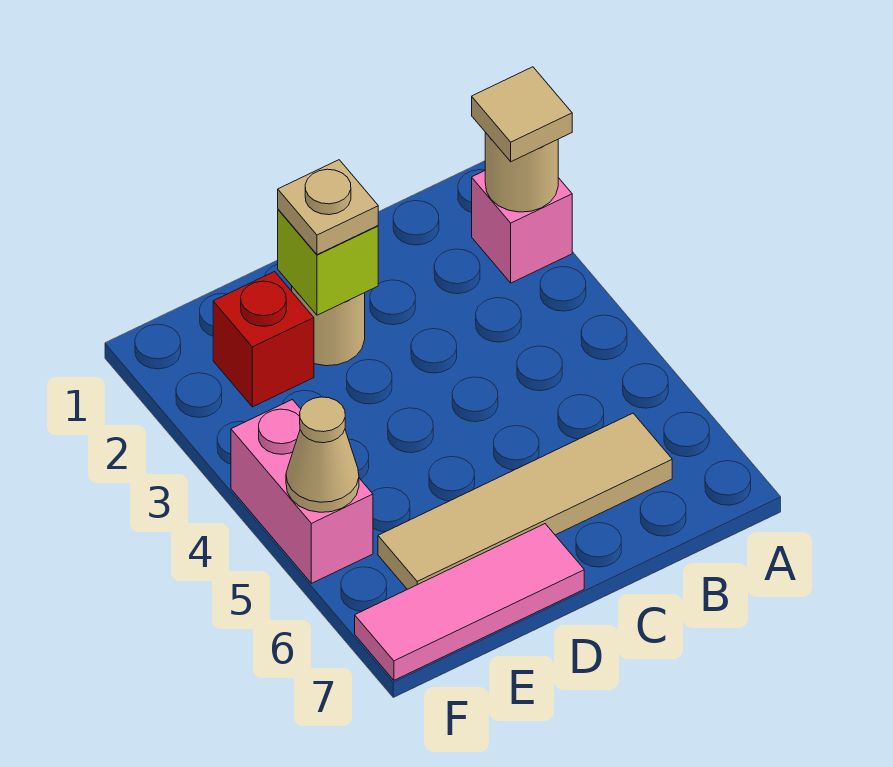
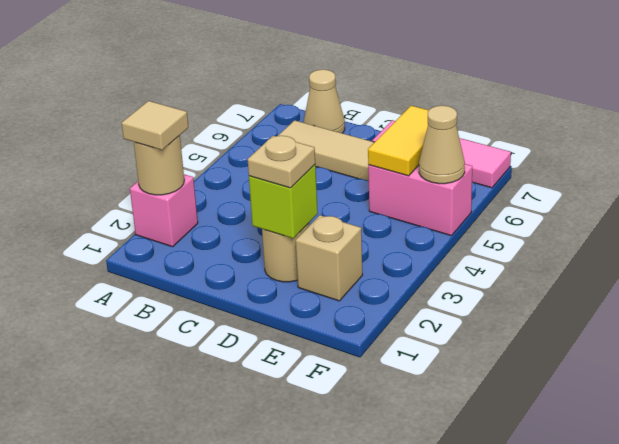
none -> tan cone B7 level 1
red brick E2 level 1 -> tan brick E2 level 1
none -> yellow tile E5:E6 level 2
pink brick F4:F5 level 1 -> pink brick E5:F5 level 1

